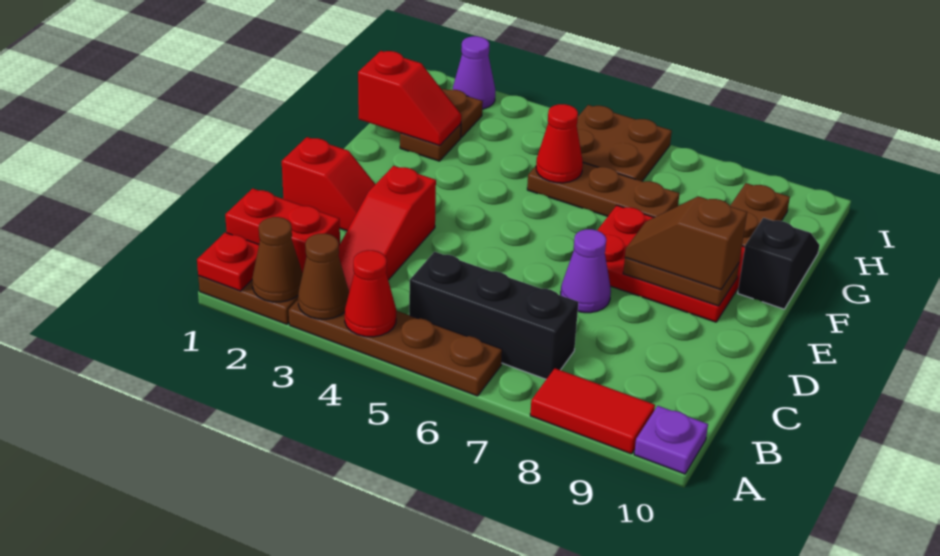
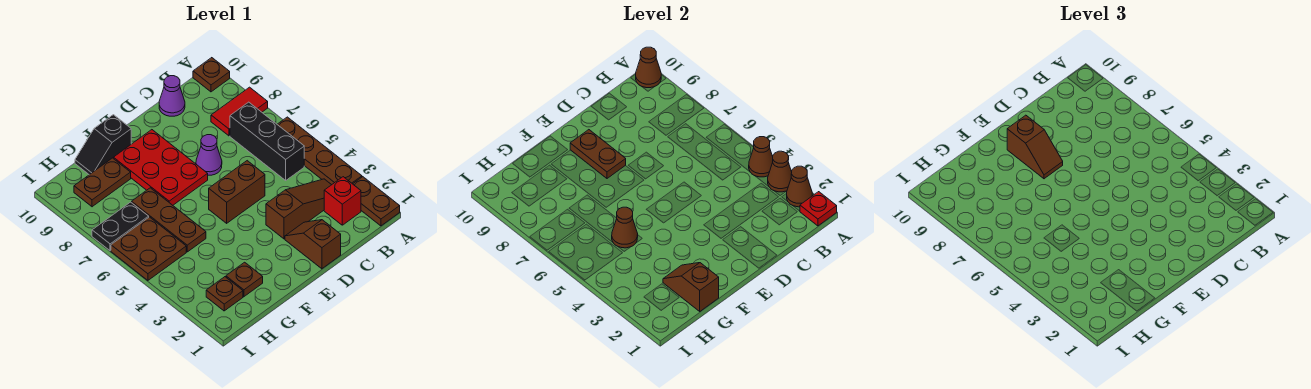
red cone A4 level 2 -> brown cone A4 level 2
red tile A8:A9 level 1 -> red tile A8:B8 level 1
purple plate A10 level 1 -> brown plate A10 level 1
none -> brown cone A10 level 2
red brick B1:B2 level 1 -> red brick B2 level 1
red slope B3:D3 level 1 top D -> brown slope B3:D3 level 1 top D
red slope D1:D2 level 1 top 1 -> brown slope D1:D2 level 1 top 1
none -> brown brick D5:E5 level 1
red slope G1:G2 level 2 top 1 -> brown slope G1:G2 level 2 top 1
red cone G5 level 2 -> brown cone G5 level 2
none -> black plate H7:I7 level 1
purple cone I2 level 1 -> purple cone C10 level 1

